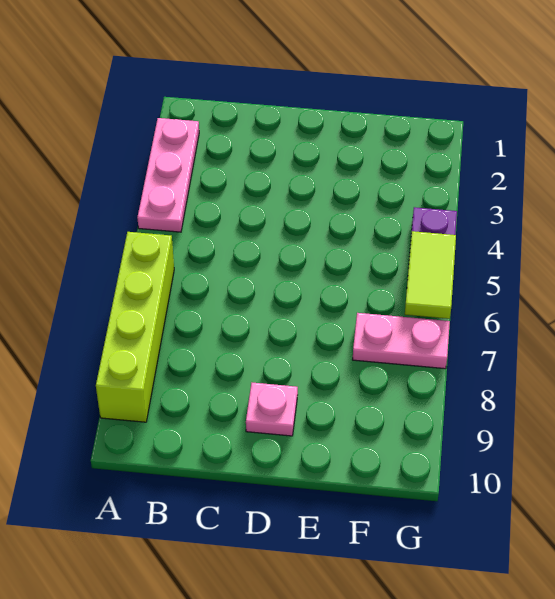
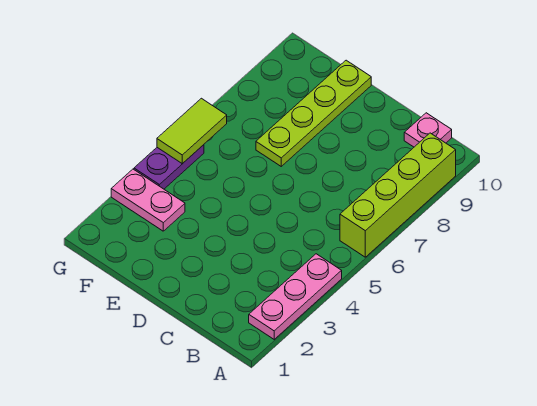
pink plate D9 level 1 -> pink plate B10 level 1
none -> lime plate E7:E10 level 1
pink plate F7:G7 level 1 -> pink plate F3:G3 level 1

